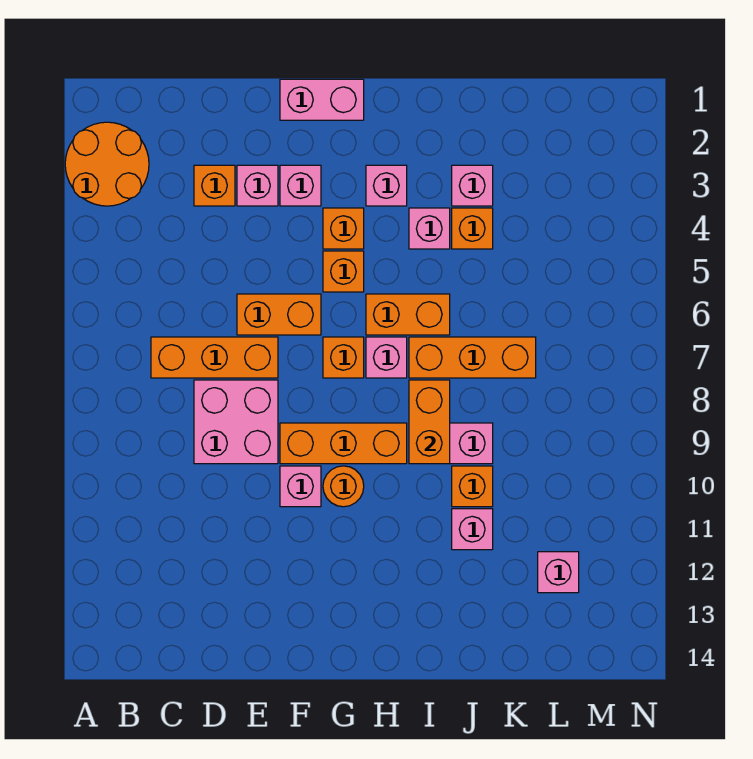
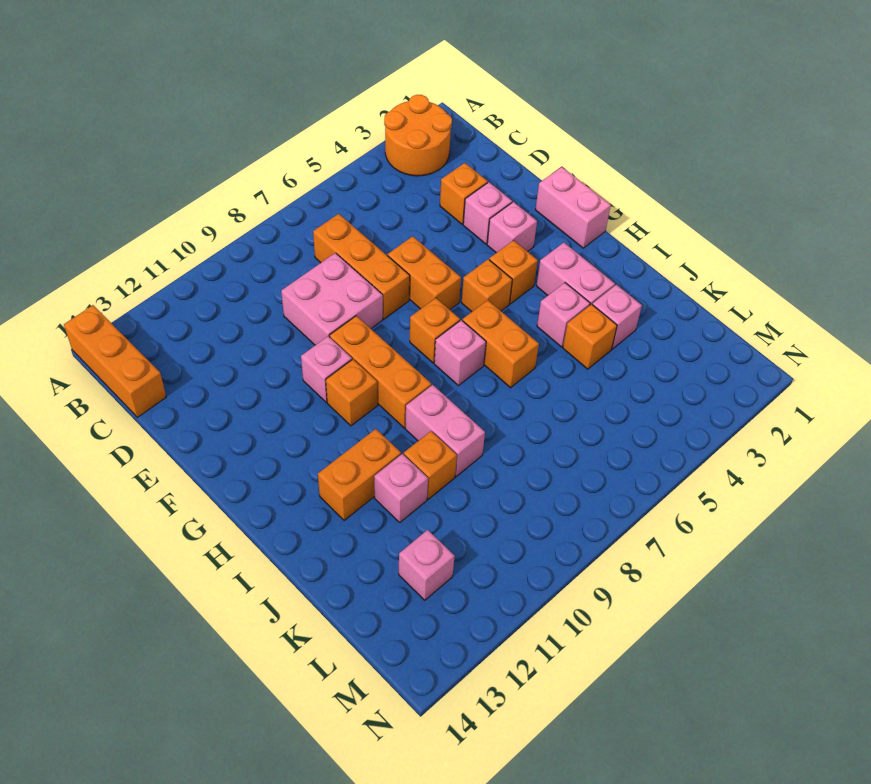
orange round brick G10 level 1 -> orange brick G10 level 1
pink brick H3 level 1 -> pink brick H3:I3 level 1
orange brick I7:K7 level 1 -> orange brick A14:C14 level 1
orange brick I8:I9 level 2 -> orange brick I11:I12 level 1

